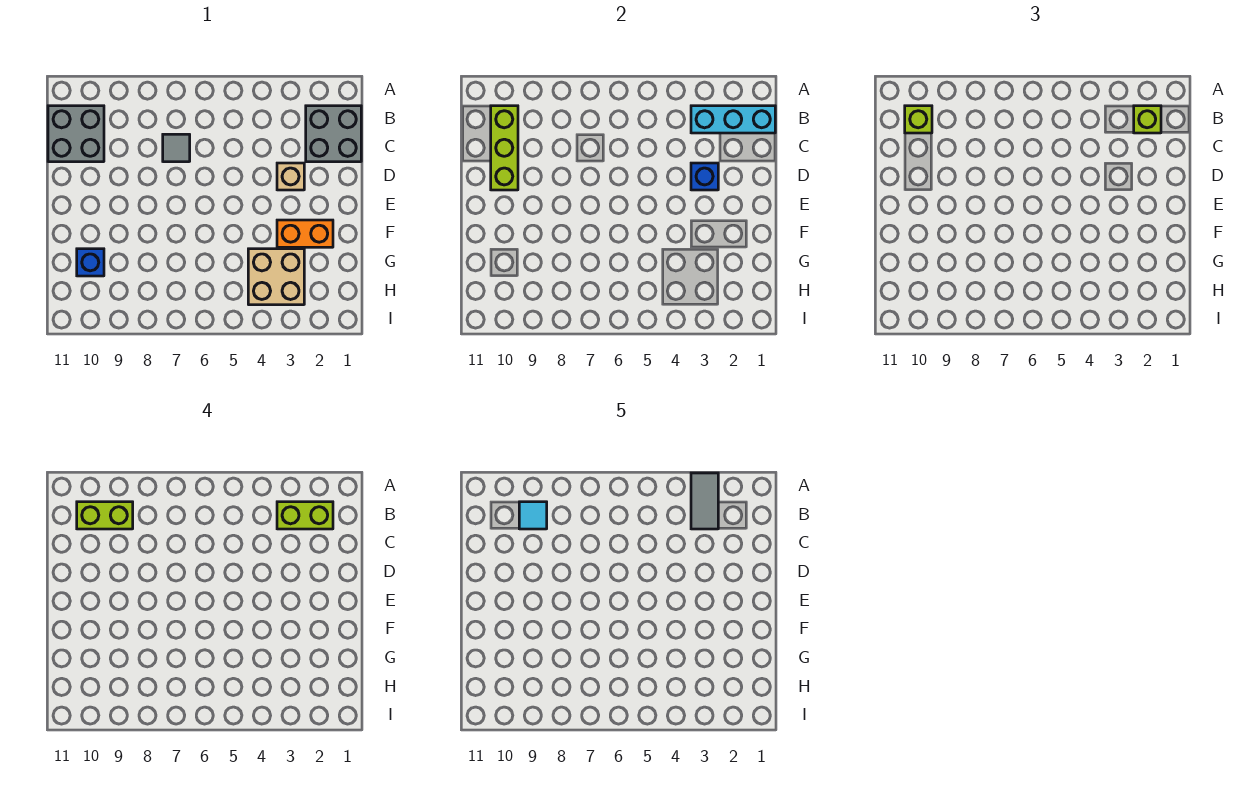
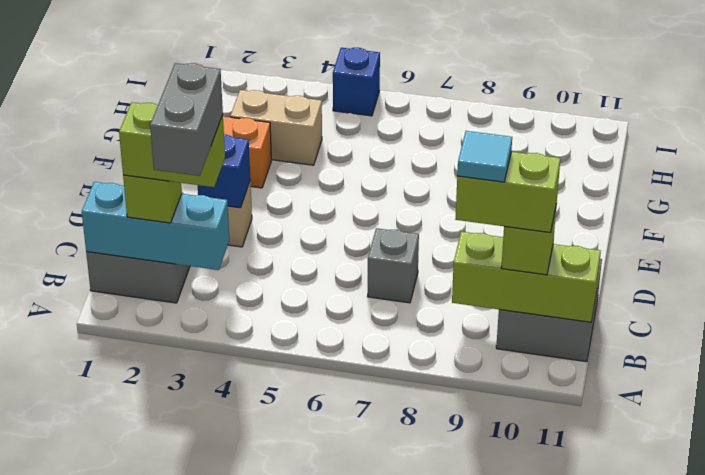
grey tile A3:B3 level 5 -> grey brick A3:B3 level 5
lime brick B10:D10 level 2 -> lime brick B9:B11 level 2
grey tile C7 level 1 -> grey brick C7 level 1
tan brick G3:H4 level 1 -> tan brick G3:G4 level 1
blue brick G10 level 1 -> blue brick I5 level 1

